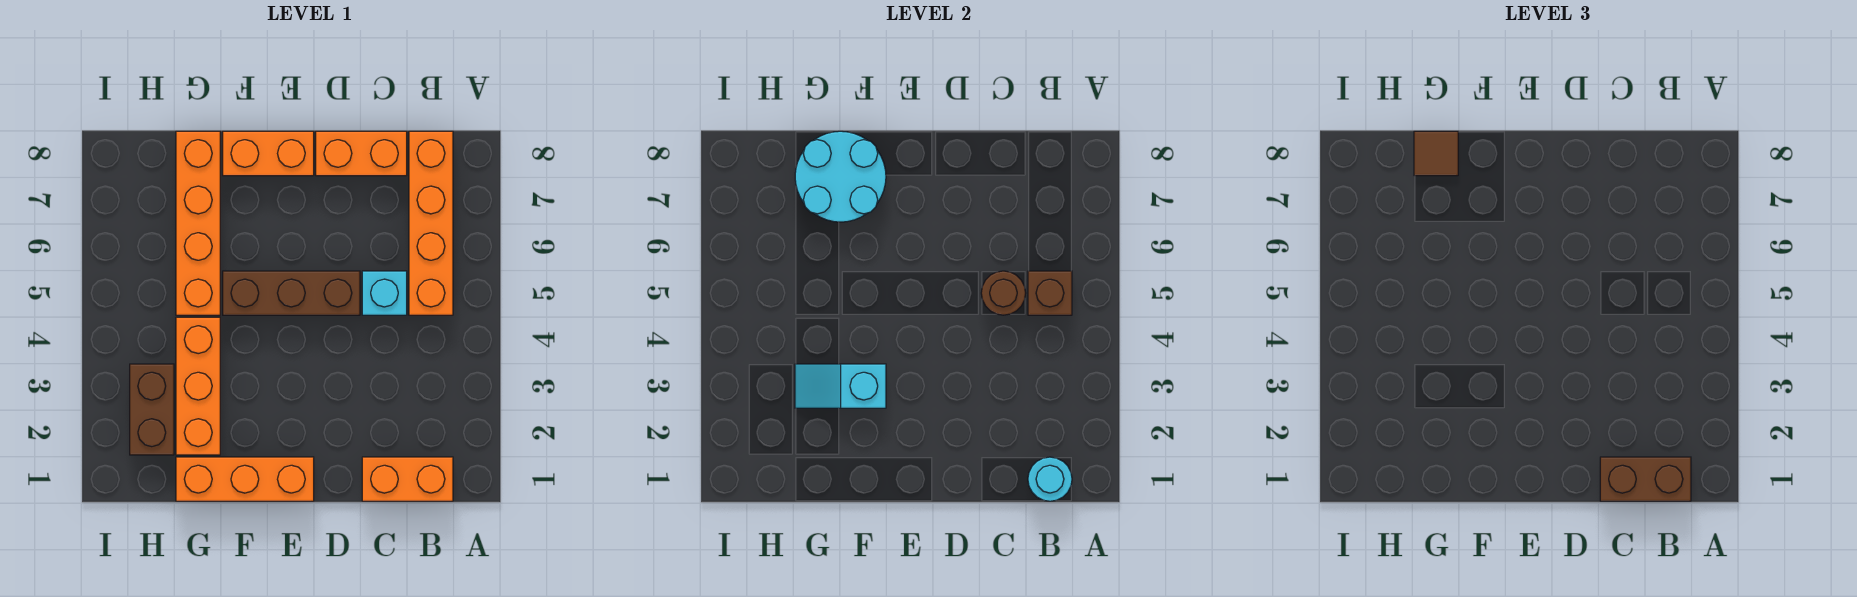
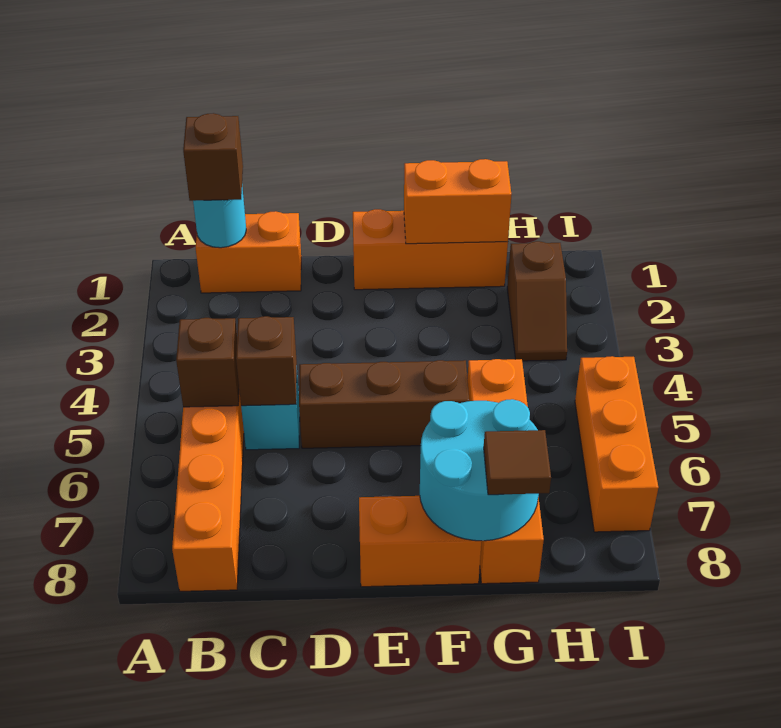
brown brick B1:C1 level 3 -> brown brick B1 level 3
brown round brick C5 level 2 -> brown brick C5 level 2
orange brick C8:D8 level 1 -> orange brick F1:G1 level 2
cyan slope F3:G3 level 2 top F -> none
orange brick G2:G4 level 1 -> orange brick I5:I7 level 1
brown brick H2:H3 level 1 -> brown slope H2:H3 level 1 top 2

